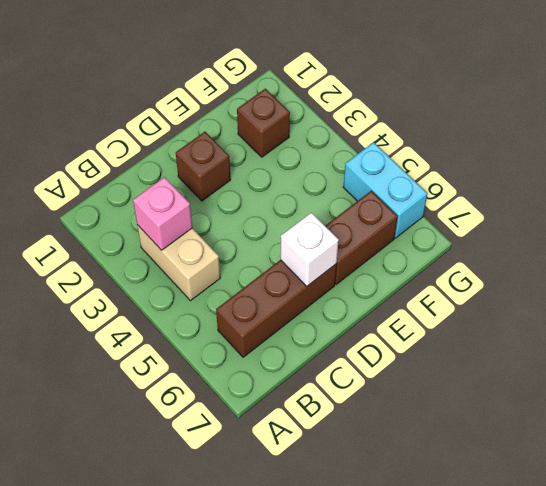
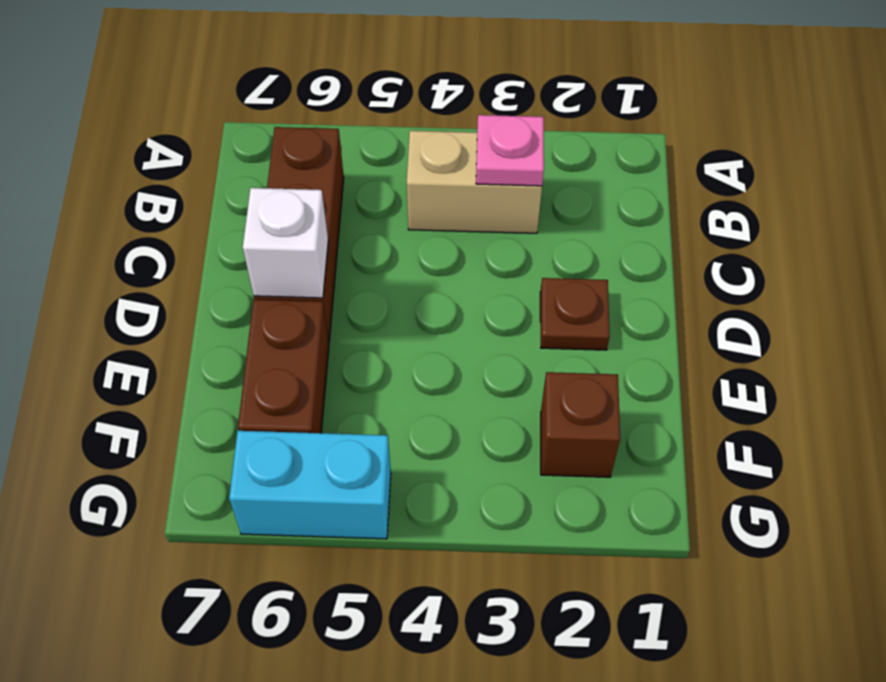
pink brick B3 level 2 -> pink plate B3 level 2
brown brick D2 level 1 -> brown plate D2 level 1

